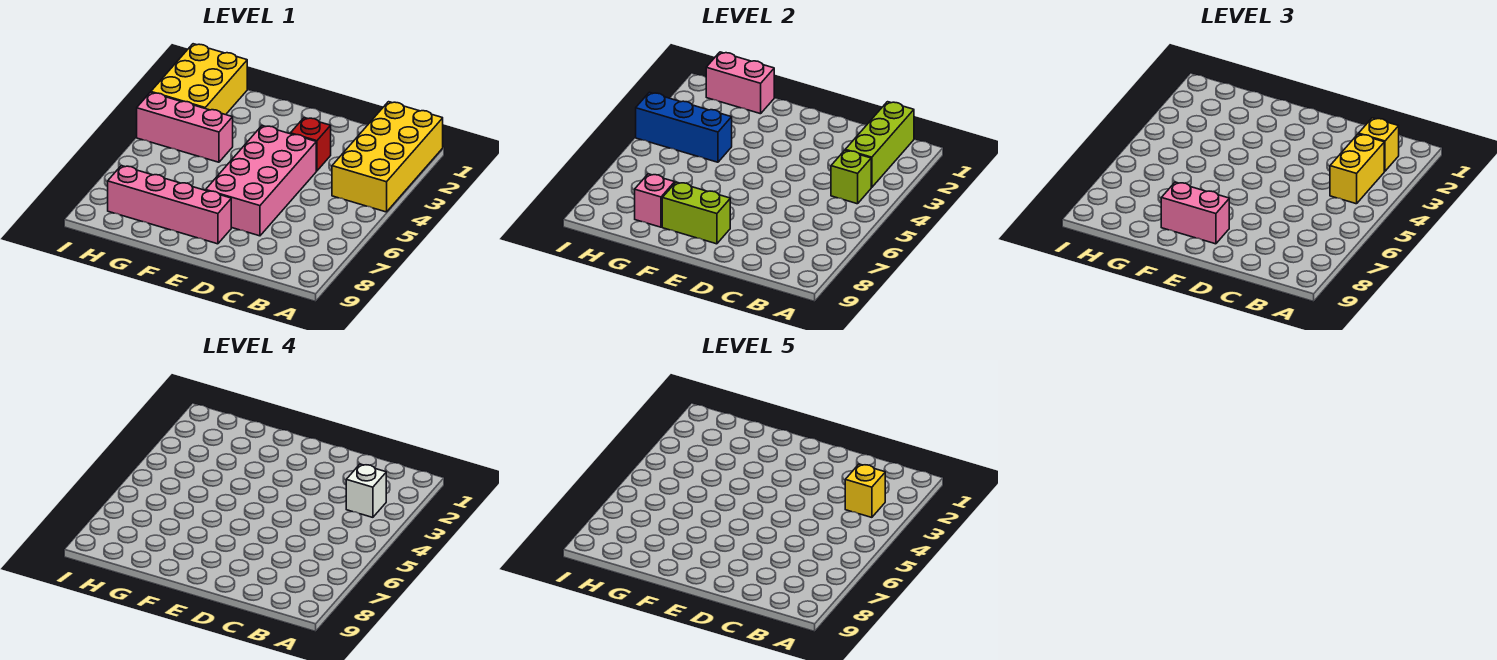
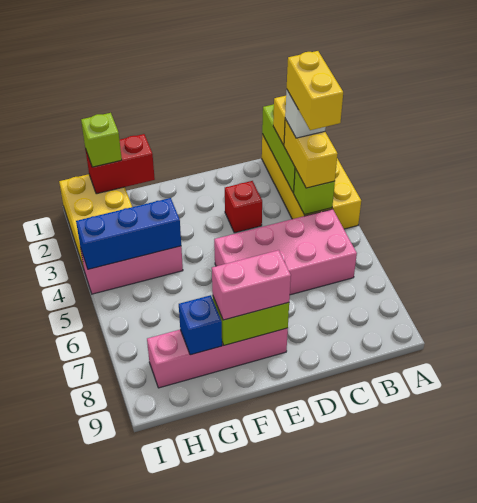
yellow brick B3 level 5 -> yellow brick B3:B4 level 5
pink brick D4:E7 level 1 -> pink brick B5:E6 level 1
pink brick G1:H1 level 2 -> red brick G1:H1 level 2
pink brick G8 level 2 -> blue brick G8 level 2
none -> lime brick H1 level 3

